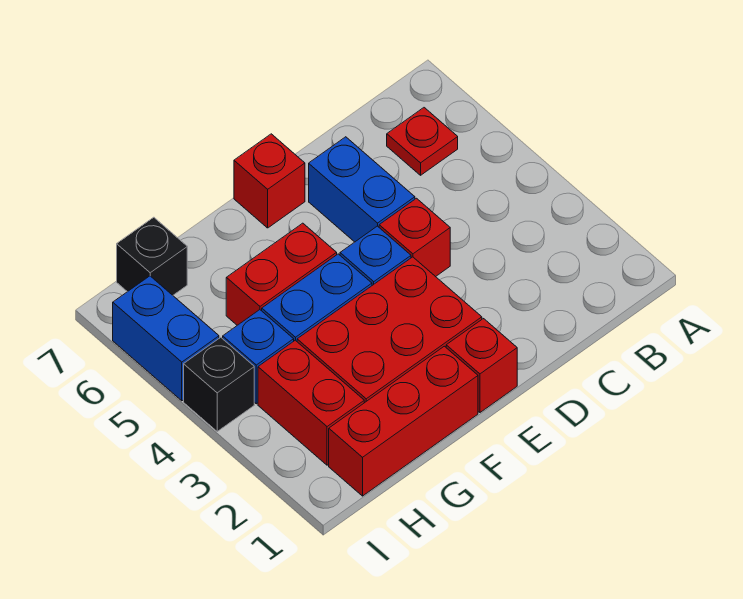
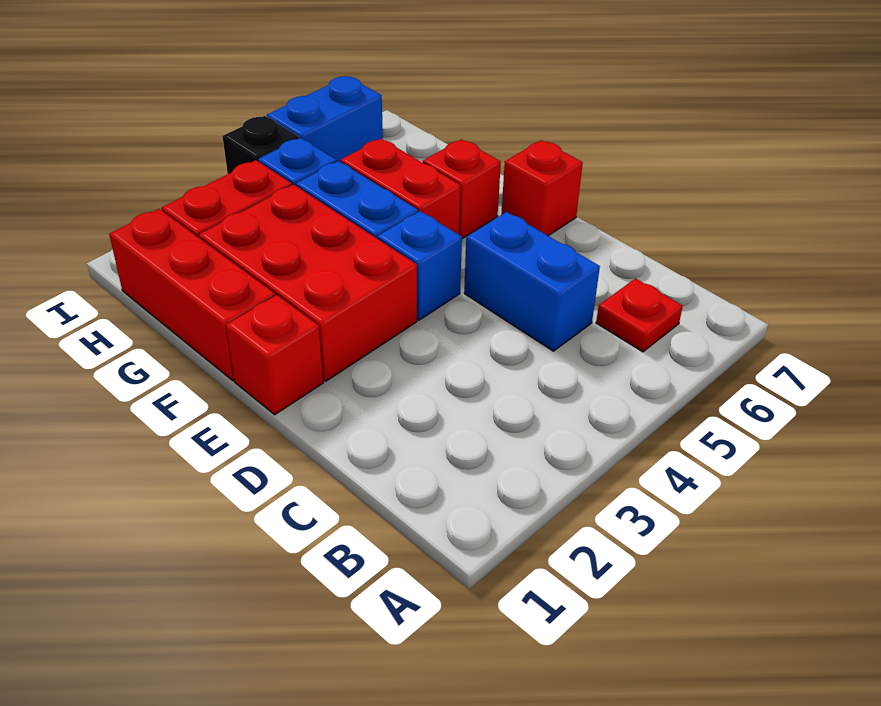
red brick D4 level 1 -> red brick F6 level 1
blue brick D5:D6 level 1 -> blue brick C5:D5 level 1
black brick H7 level 1 -> none

